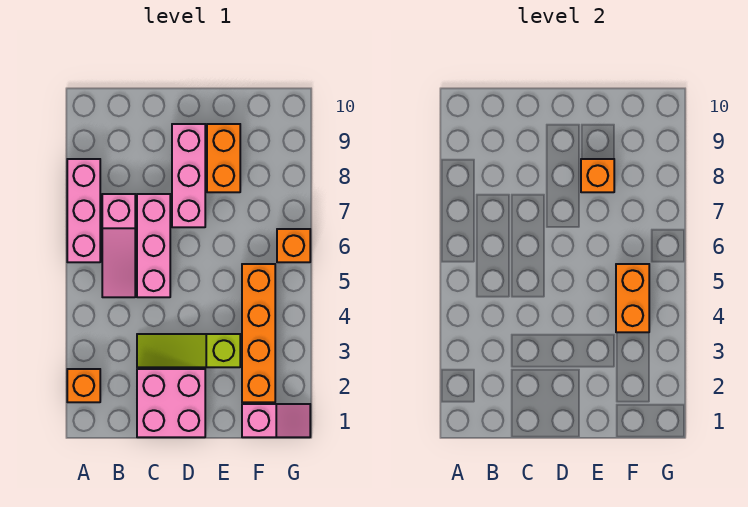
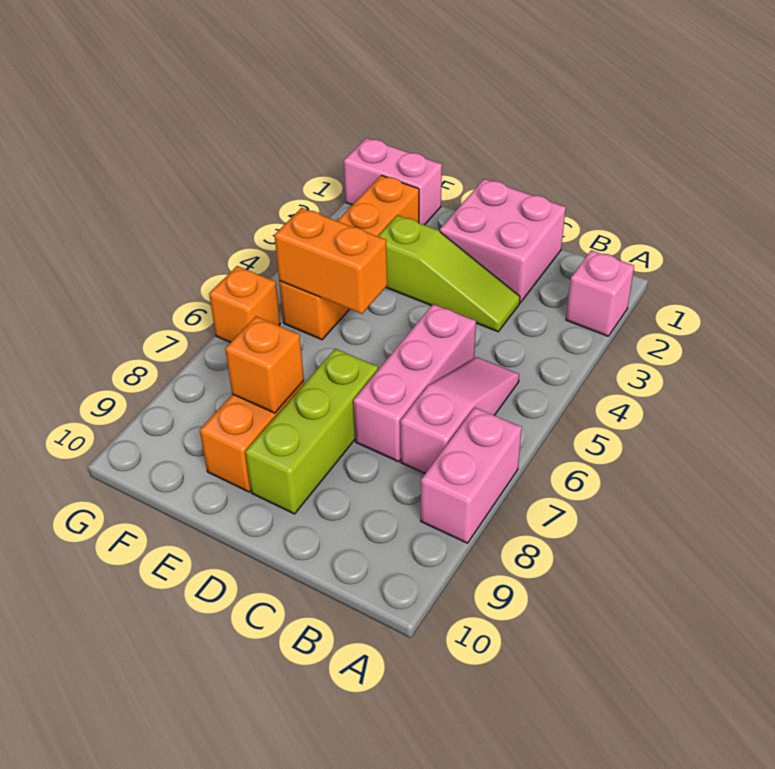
orange brick A2 level 1 -> pink brick A2 level 1
pink brick A6:A8 level 1 -> pink brick A7:A8 level 1
pink brick D7:D9 level 1 -> lime brick D7:D9 level 1
pink slope F1:G1 level 1 top F -> pink brick F1:G1 level 1
orange brick F4:F5 level 2 -> orange brick E5:F5 level 2

